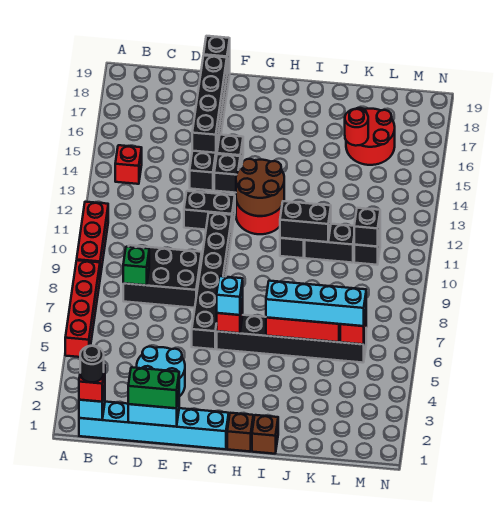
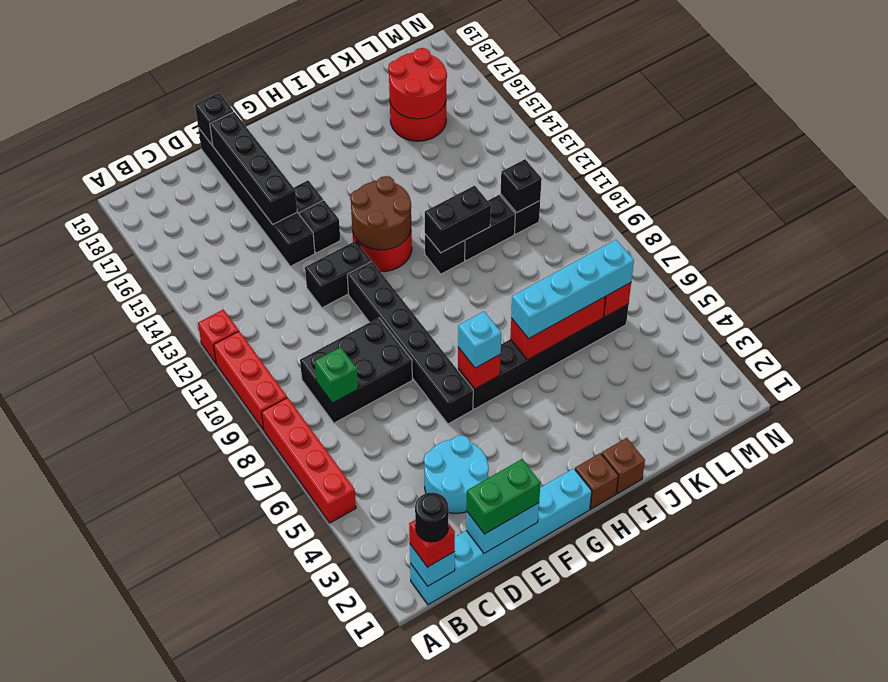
red brick B14 level 1 -> red brick A12 level 1
red round brick K16 level 2 -> red round brick K16:L17 level 2

